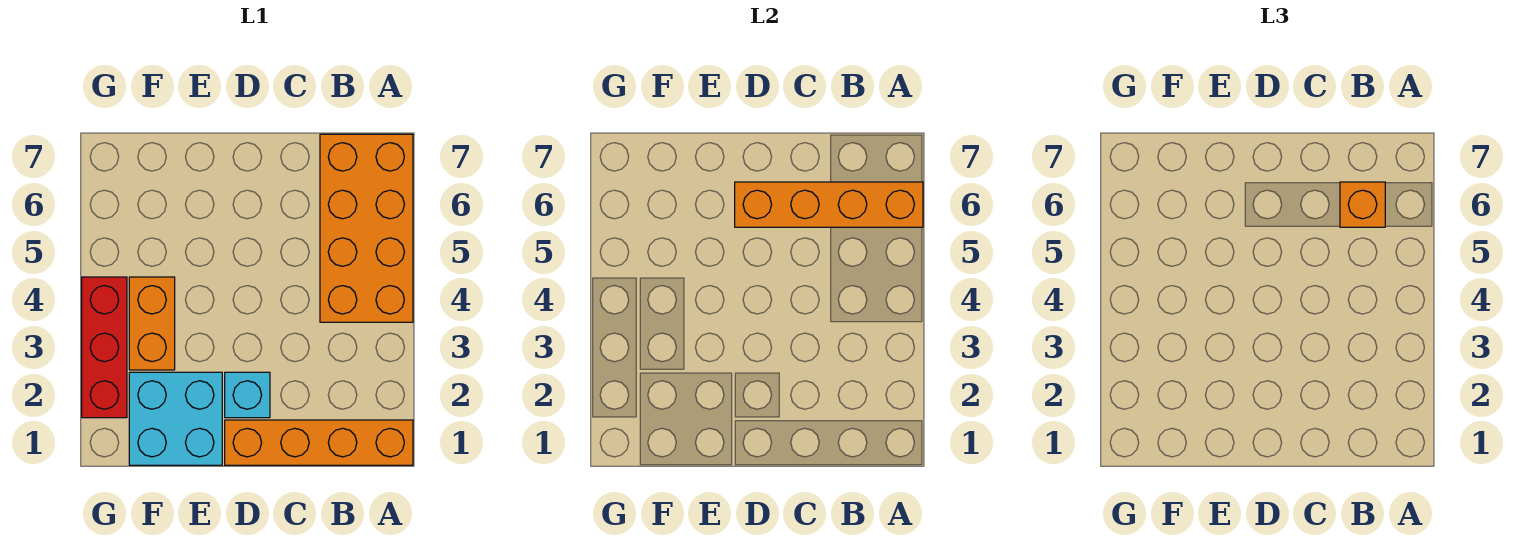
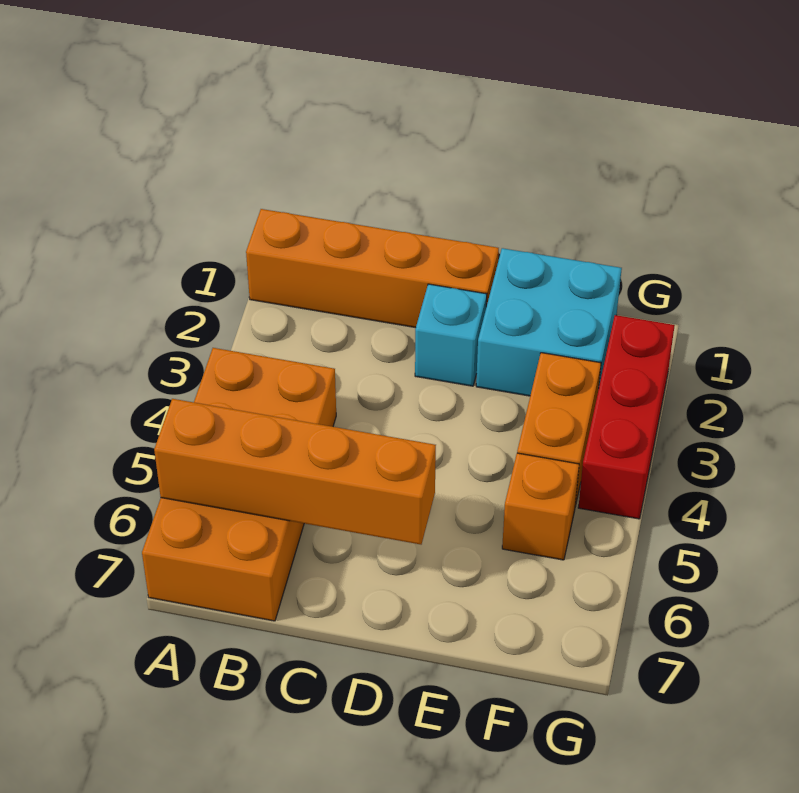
orange brick B6 level 3 -> orange brick F5 level 1

